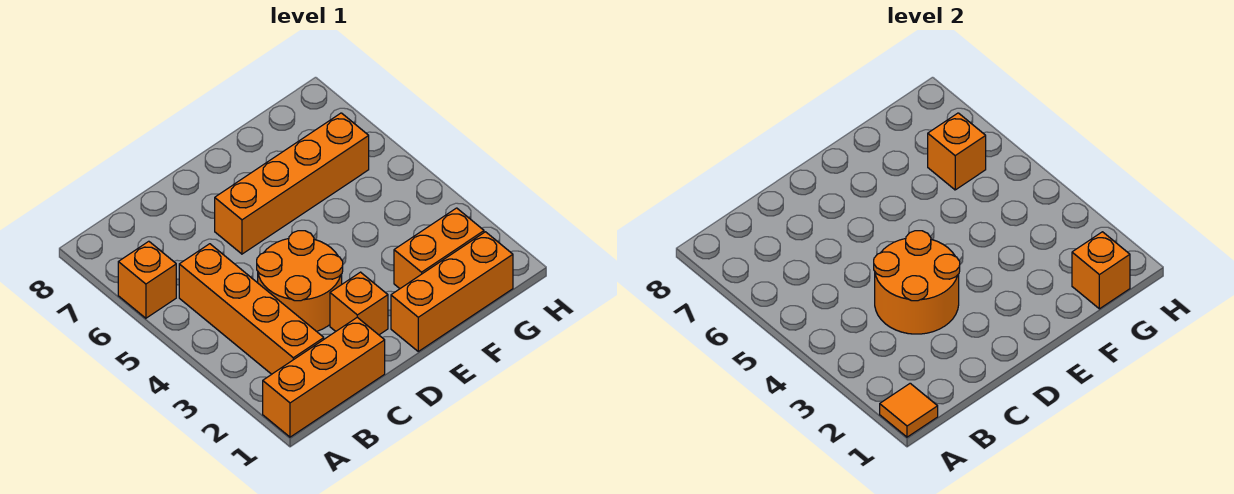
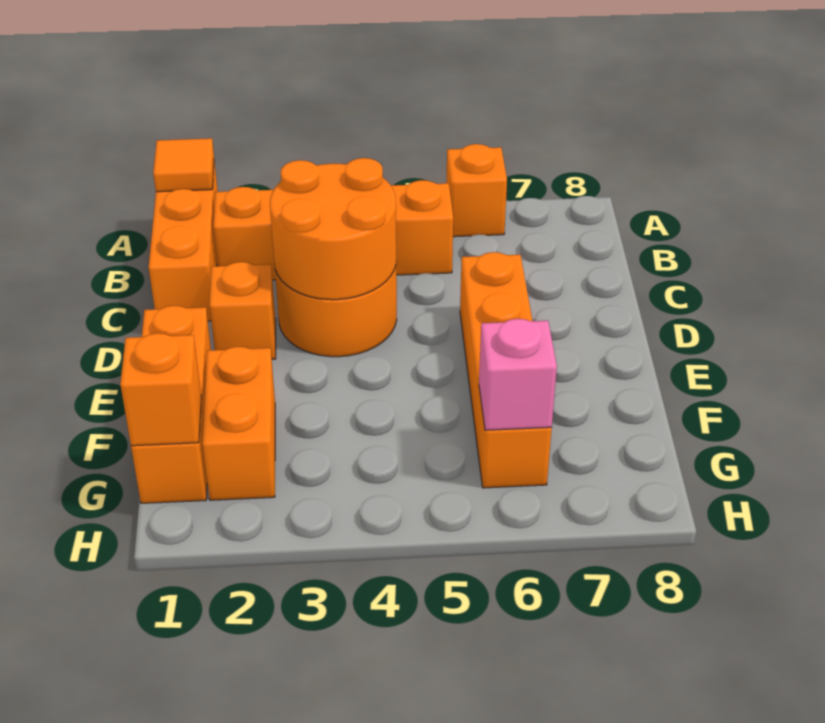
orange brick G6 level 2 -> pink brick G6 level 2

